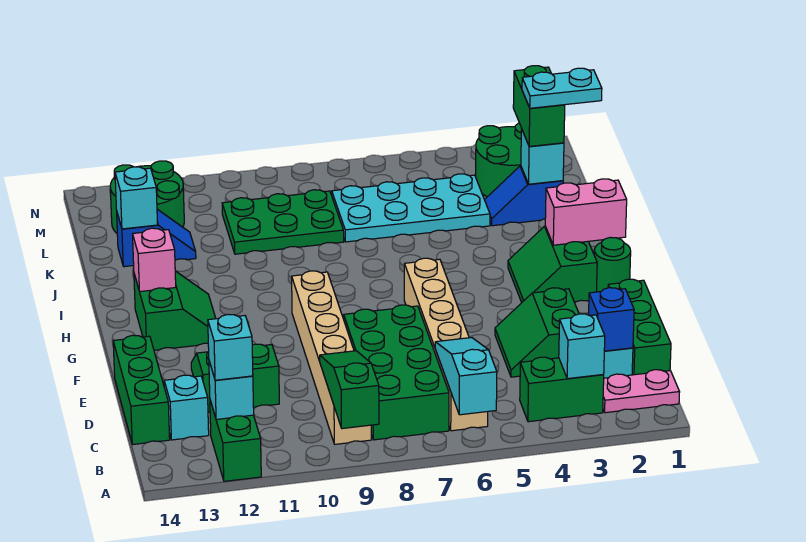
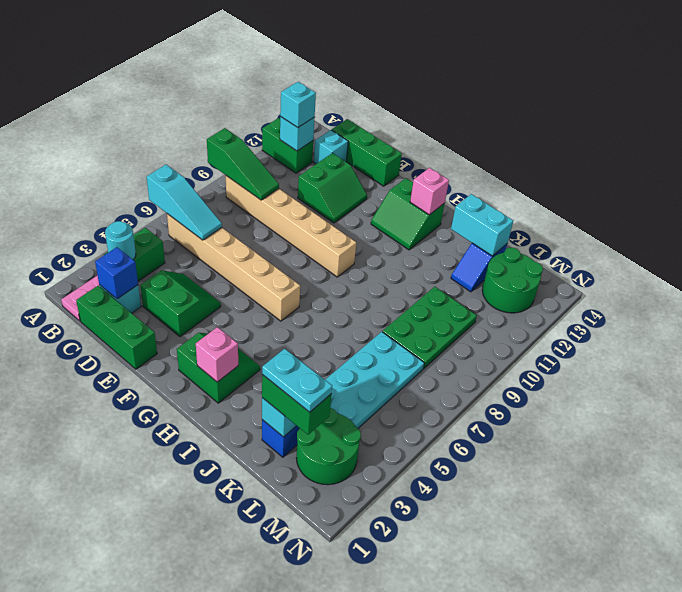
cyan brick B3 level 2 -> cyan round brick B3 level 2
green brick B7:E8 level 1 -> none
green round brick G1 level 1 -> none
pink brick H1:H2 level 2 -> pink brick H2 level 2
cyan plate K1:K2 level 4 -> cyan plate K2:L2 level 4
cyan brick K13 level 2 -> cyan brick J13:K13 level 2

